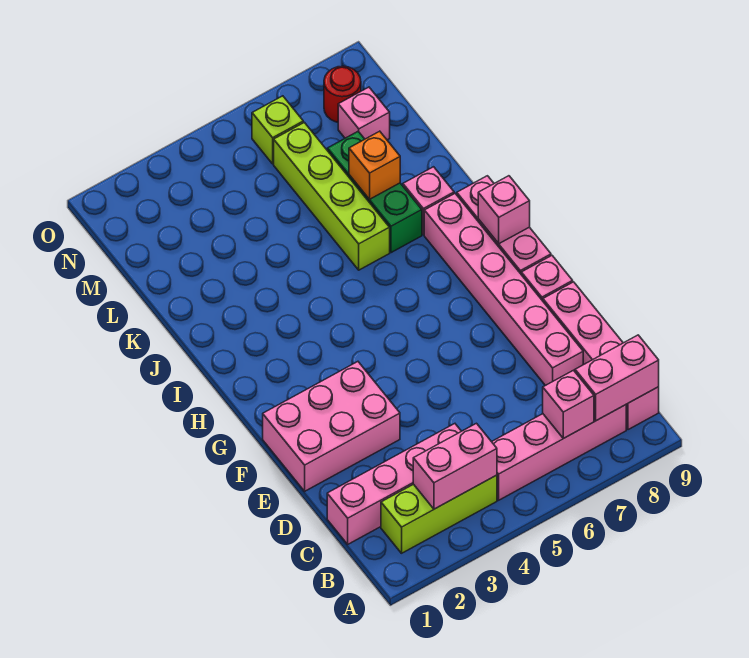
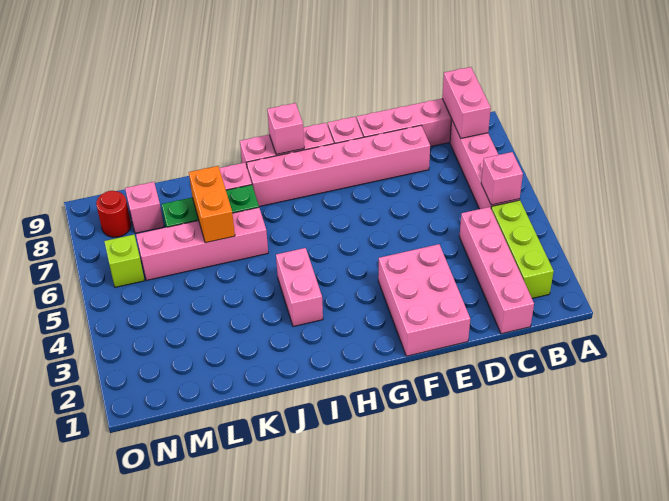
pink brick B3:B4 level 2 -> pink brick I3:I4 level 1
pink brick B7 level 2 -> pink brick B5 level 2
lime brick J6:M6 level 1 -> pink brick J6:M6 level 1
orange brick K7 level 2 -> orange brick K6:K7 level 2

